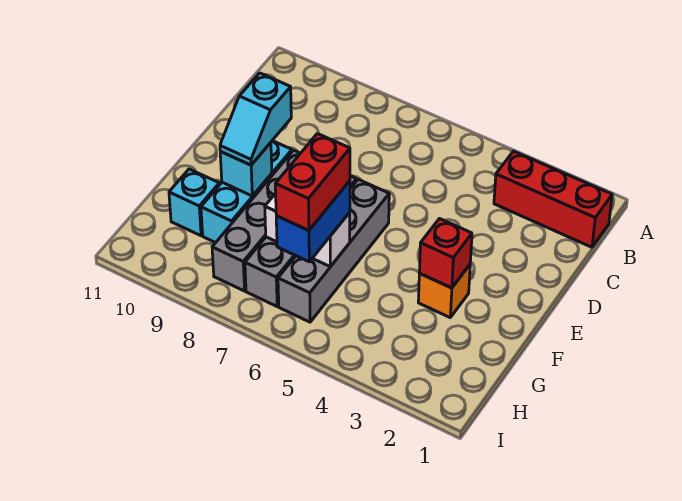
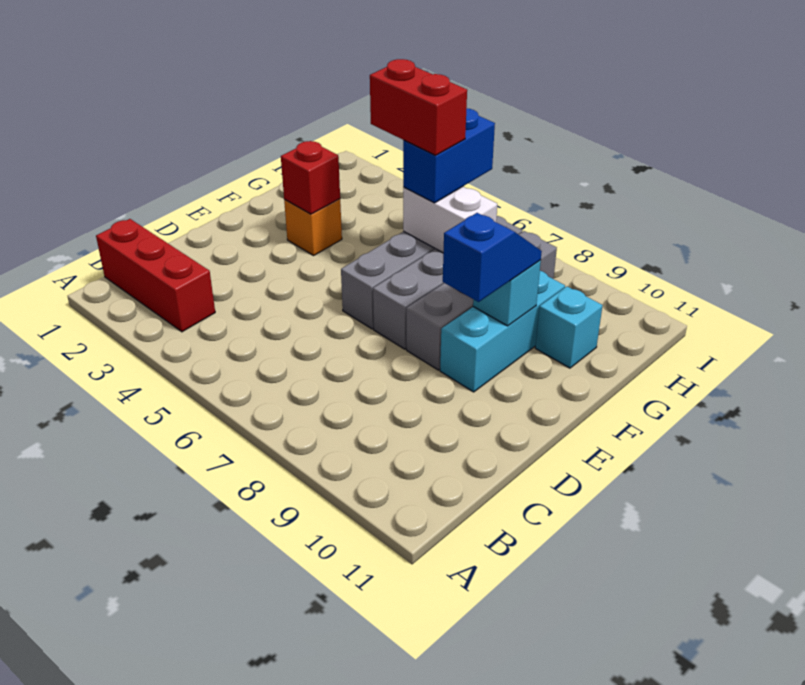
cyan slope E9:F9 level 3 top E -> blue slope E9:F9 level 3 top E
red brick G6:H6 level 4 -> red brick G5:G6 level 4

